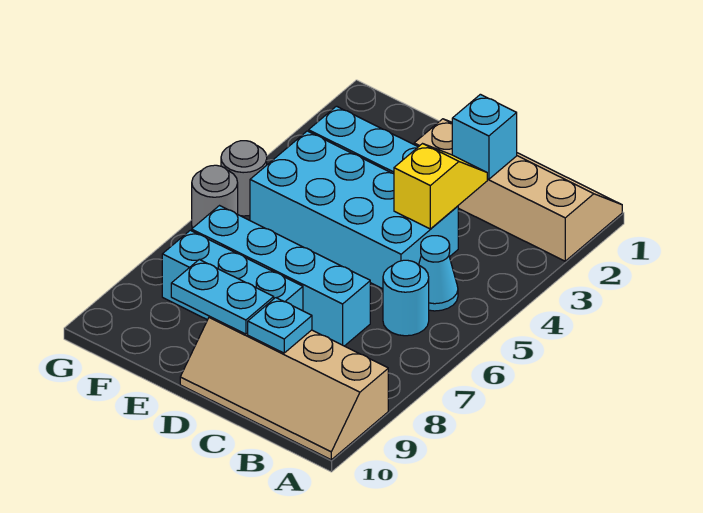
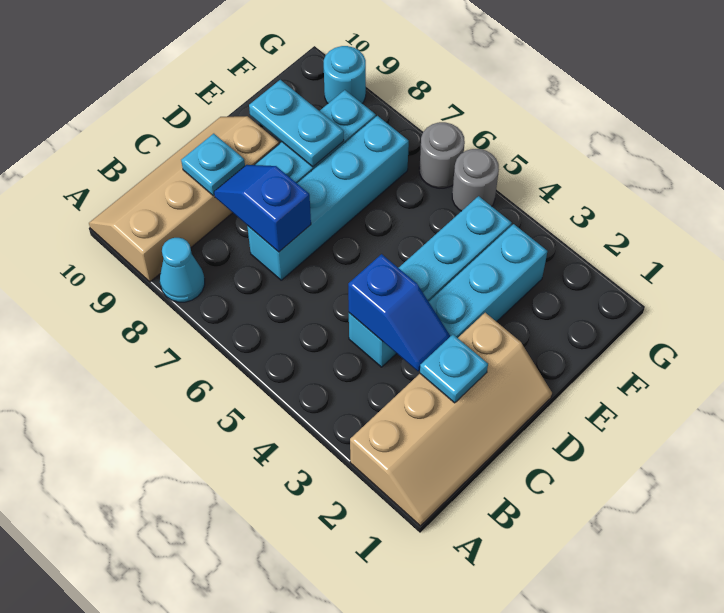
cyan cone B5 level 1 -> cyan cone A8 level 1
cyan round brick B6 level 1 -> cyan round brick G9 level 1
cyan brick C2 level 2 -> cyan plate C2 level 2
yellow slope C3:C4 level 2 top 4 -> blue slope C3:C4 level 2 top 4
cyan brick C4:F5 level 1 -> cyan brick C4:F4 level 1
none -> blue slope C7:C8 level 2 top 7
cyan plate D9:E9 level 2 -> cyan plate E8:E9 level 2

